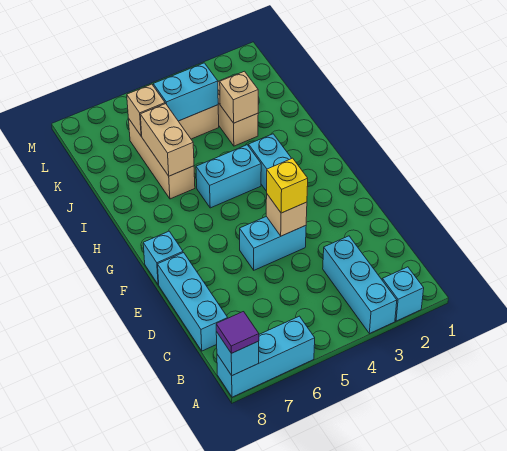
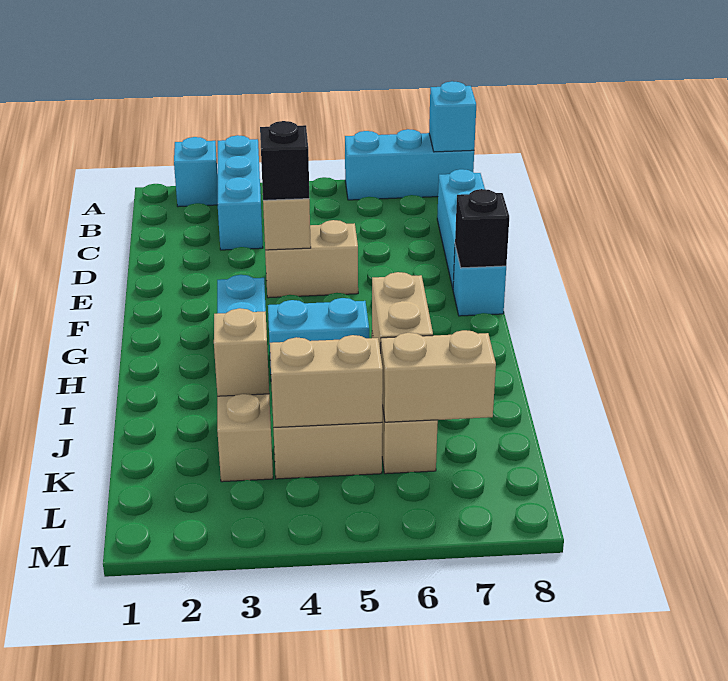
purple tile A8 level 3 -> none
cyan brick E4:E5 level 1 -> tan brick E4:E5 level 1
yellow brick E4 level 3 -> black brick E4 level 3
none -> black brick F8 level 2
cyan brick K4:K5 level 2 -> tan brick K4:K5 level 2
tan brick K6 level 2 -> tan brick K6:K7 level 2

